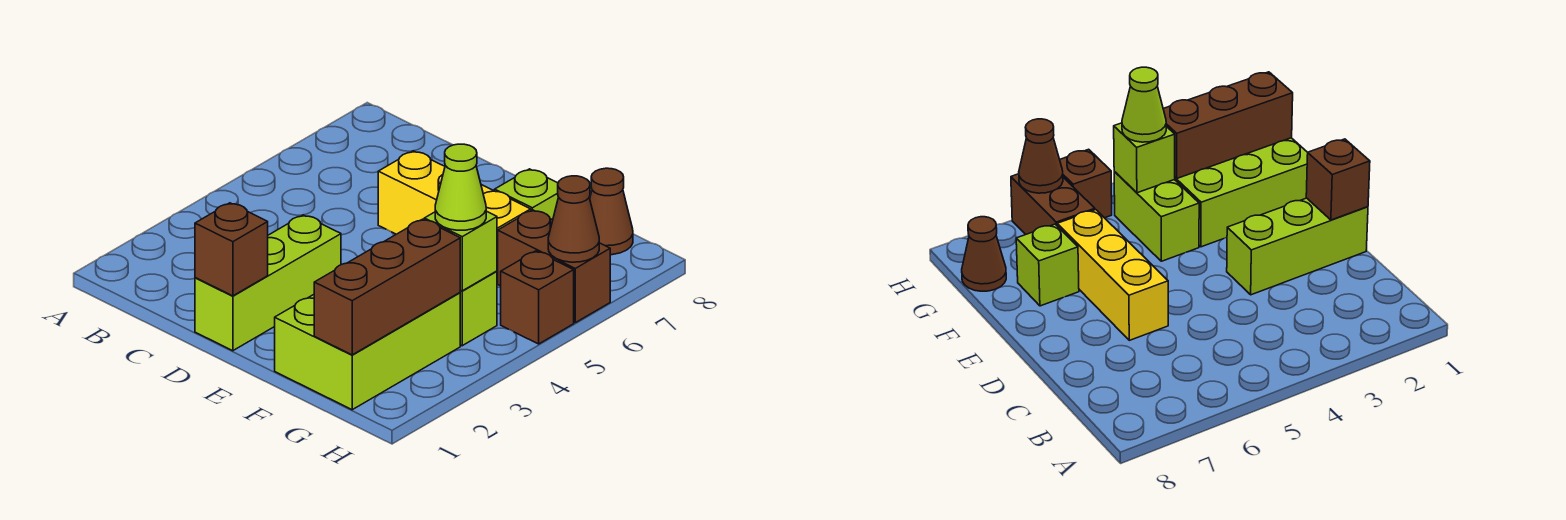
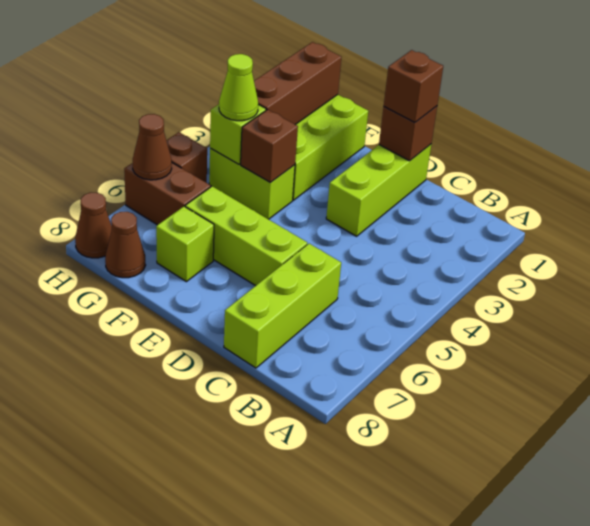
none -> lime brick C6:C8 level 1
none -> brown brick D1 level 3
yellow brick D6:F6 level 1 -> lime brick D6:F6 level 1
none -> brown brick F4 level 2
none -> brown cone H8 level 1

